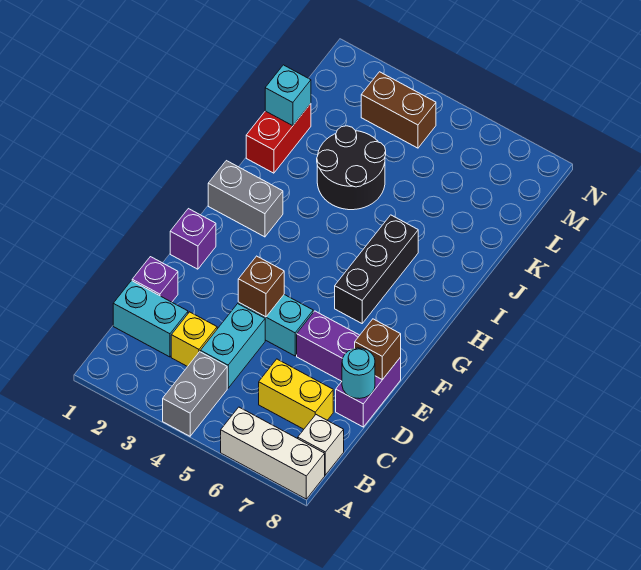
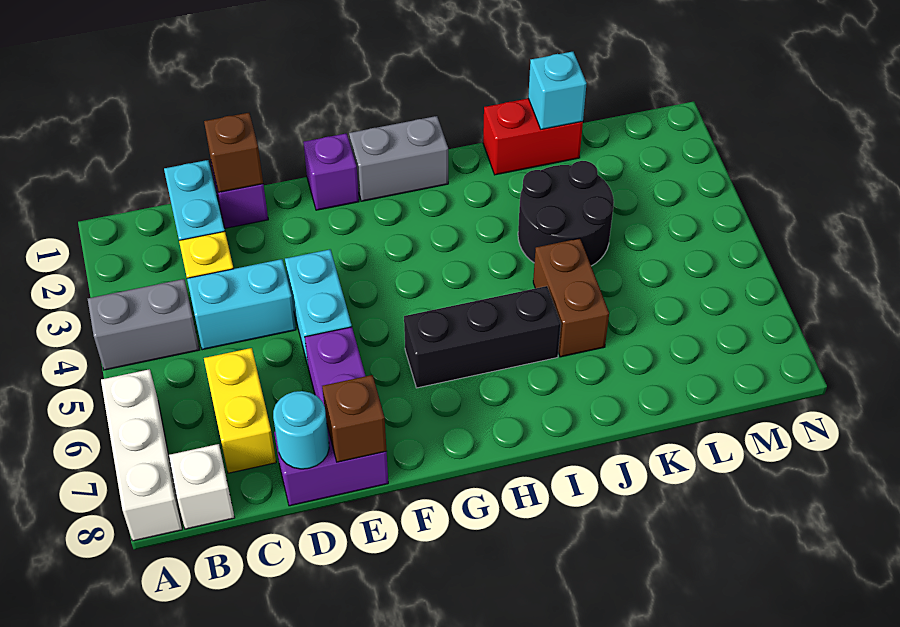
brown brick E4 level 2 -> brown brick D1 level 2
grey brick H1:H2 level 1 -> grey brick G1:H1 level 1
brown brick M3:M4 level 1 -> brown brick J5:J6 level 1

